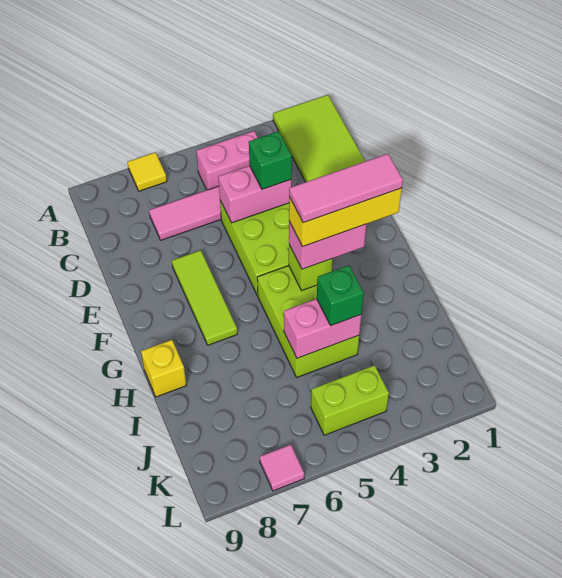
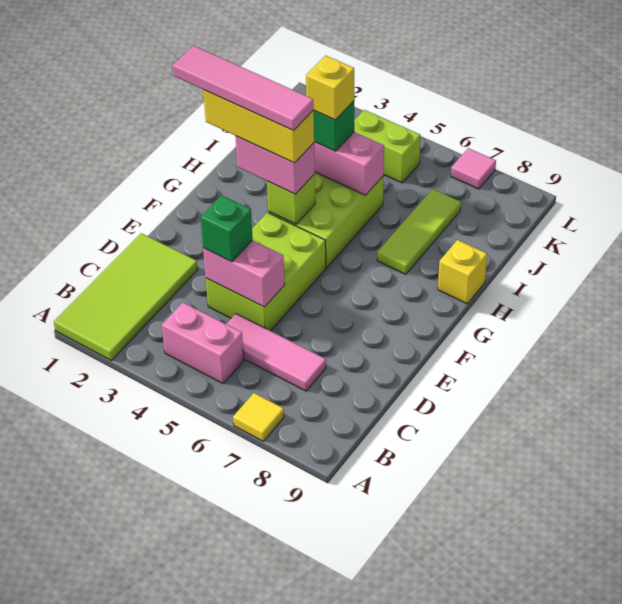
lime tile E7:G7 level 1 -> lime tile H7:J7 level 1
pink tile G2:G4 level 5 -> pink tile G1:G4 level 5
none -> yellow brick I4 level 4

